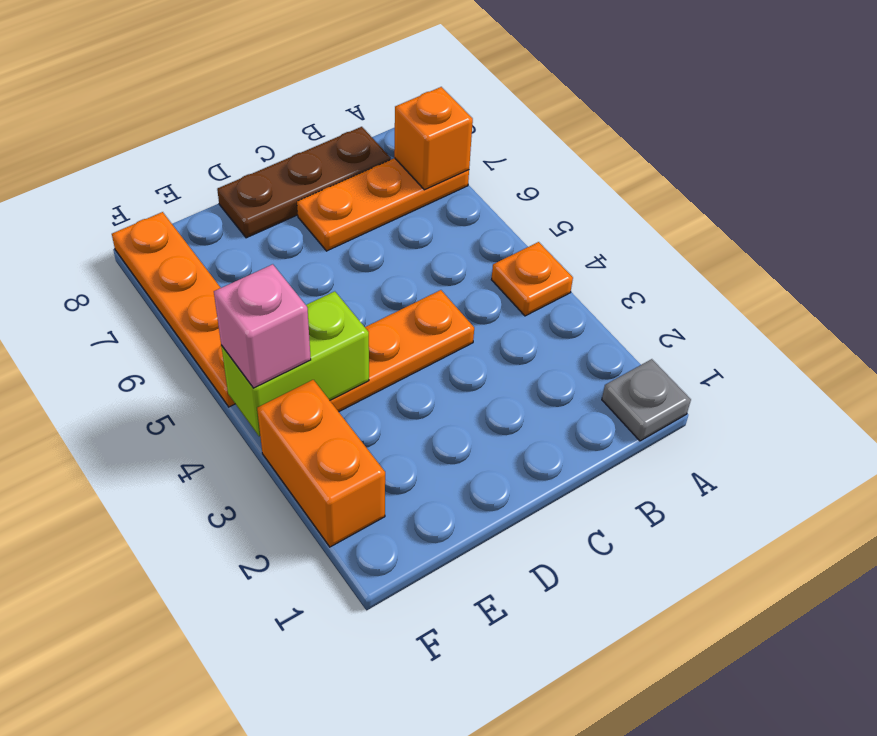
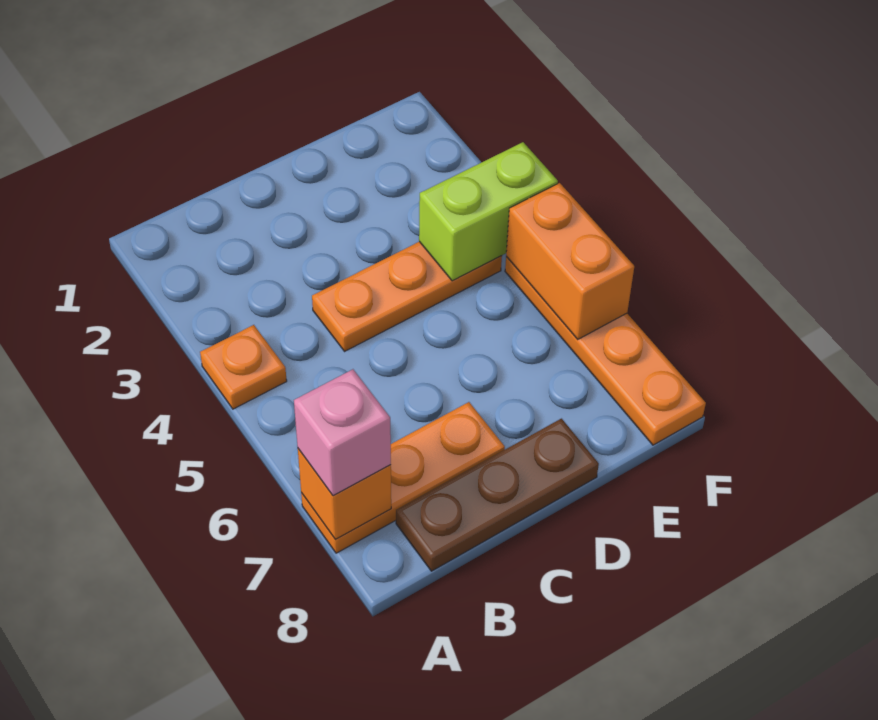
grey plate A1 level 1 -> none
orange brick F2:F3 level 1 -> orange brick F5:F6 level 2
pink brick F4 level 3 -> pink brick A7 level 3

